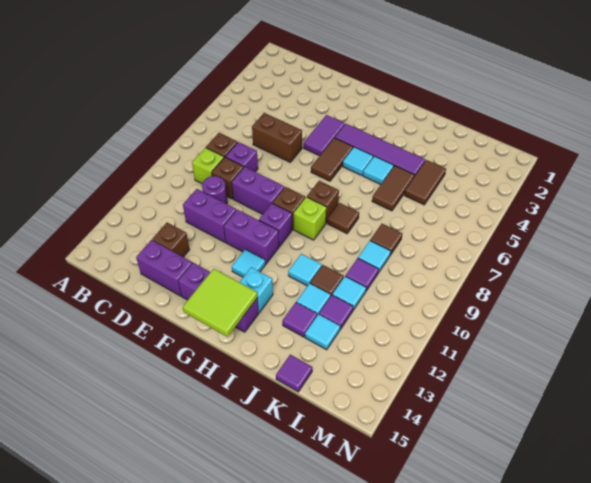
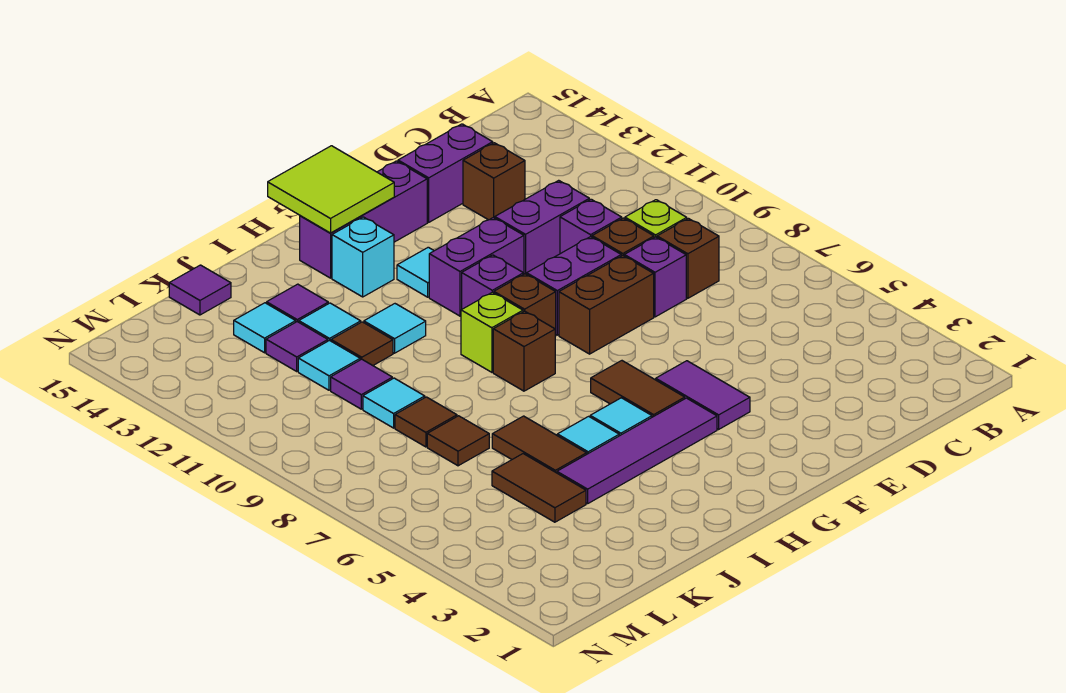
brown brick D6:E6 level 1 -> brown brick E8:F8 level 1
purple round brick D10 level 1 -> purple brick D10 level 1
brown tile I8 level 1 -> brown tile K7 level 1

